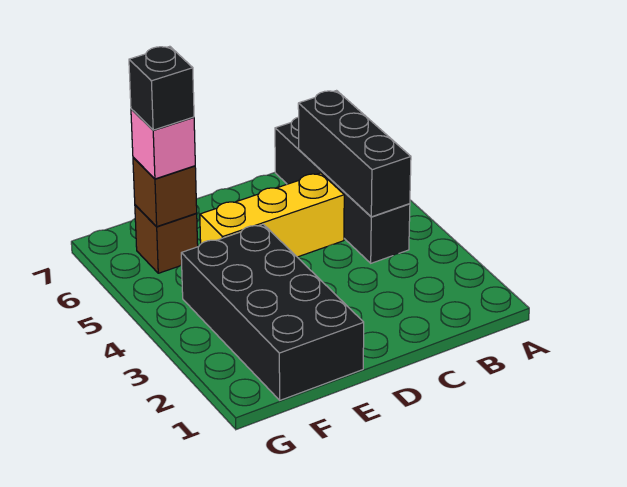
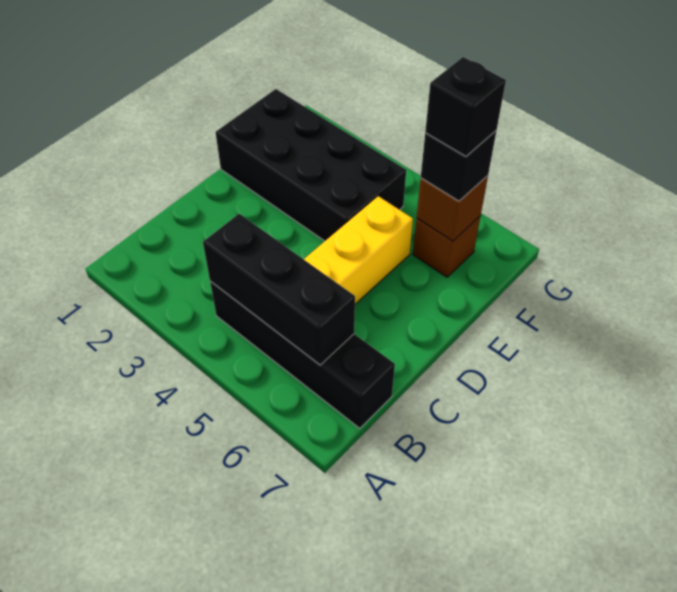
pink brick F6 level 3 -> black brick F6 level 3

